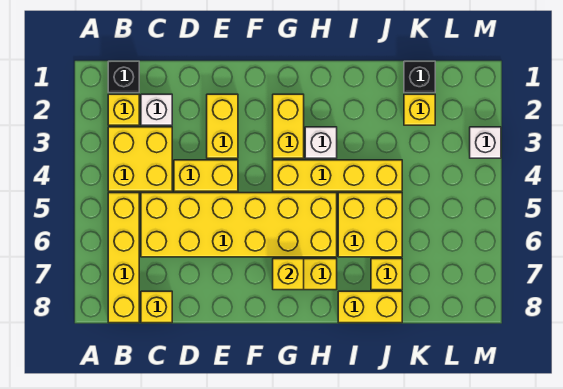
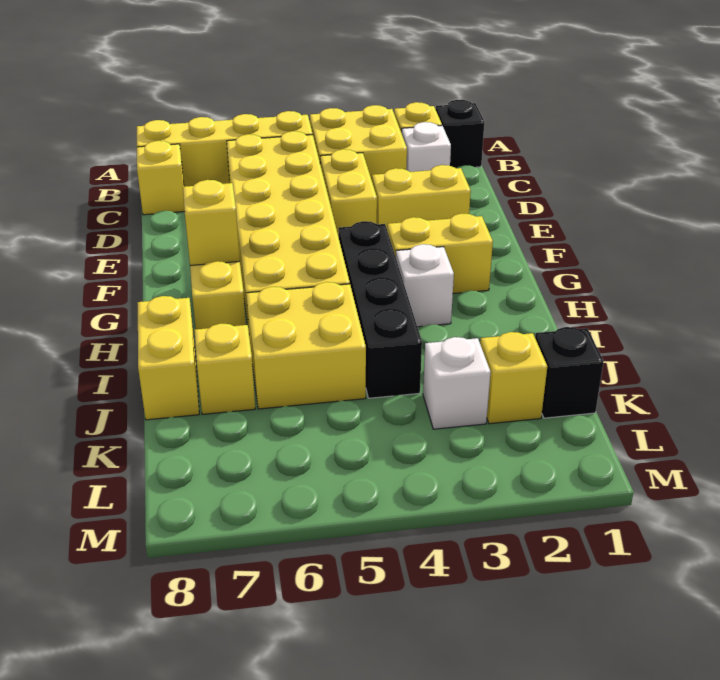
yellow brick G4:J4 level 1 -> black brick G4:J4 level 1
white brick M3 level 1 -> white brick K3 level 1

